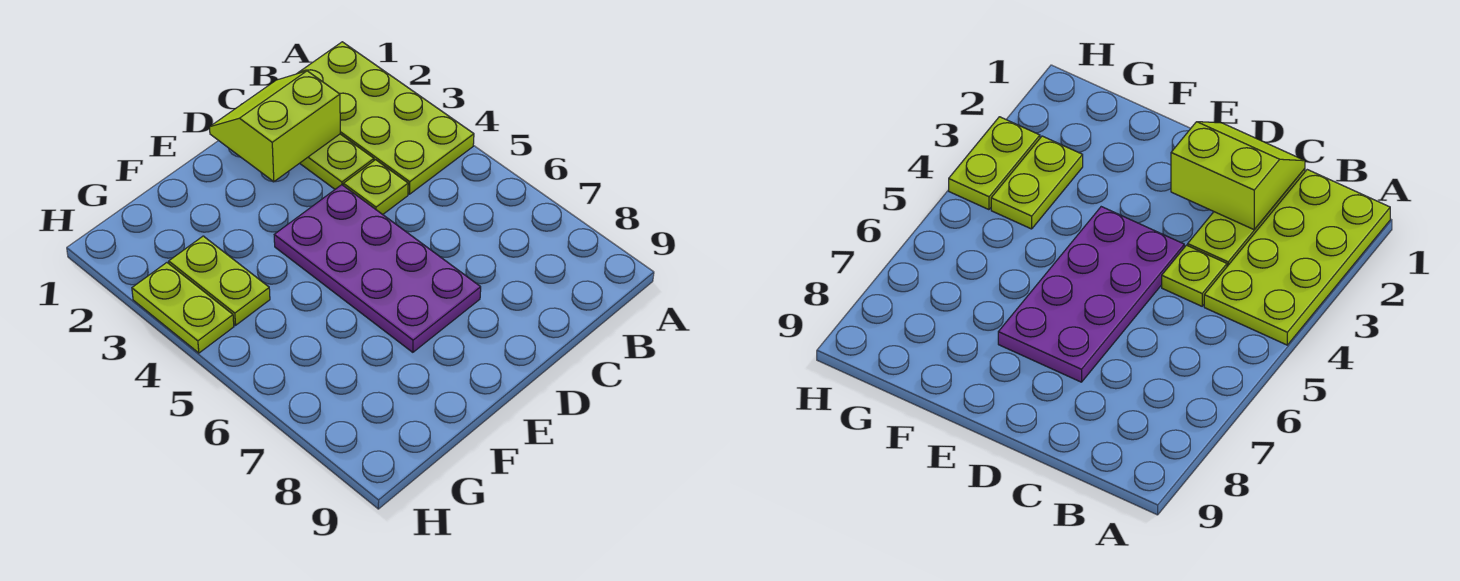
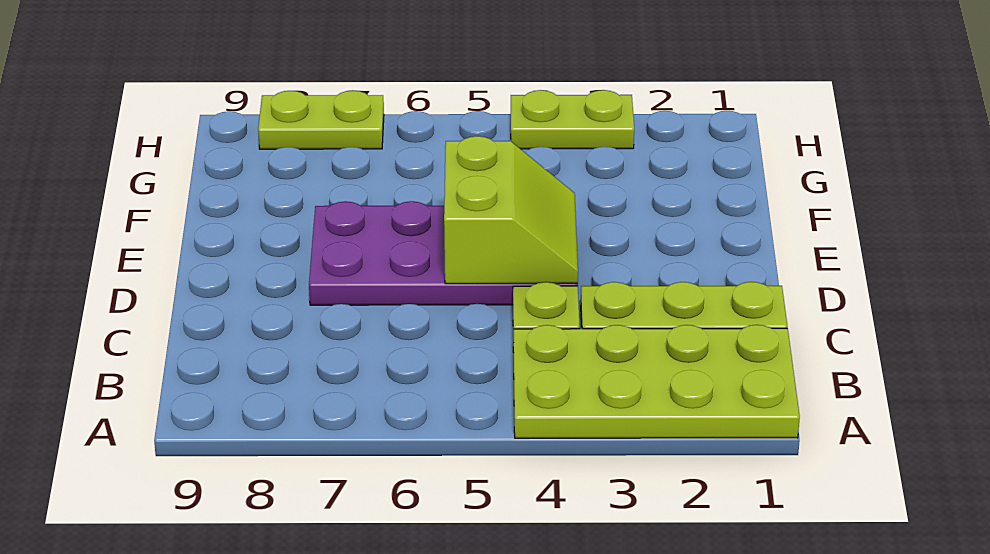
lime slope C1:D2 level 2 top 2 -> lime slope D4:E5 level 2 top 5
lime plate G3:G4 level 1 -> lime plate H7:H8 level 1

